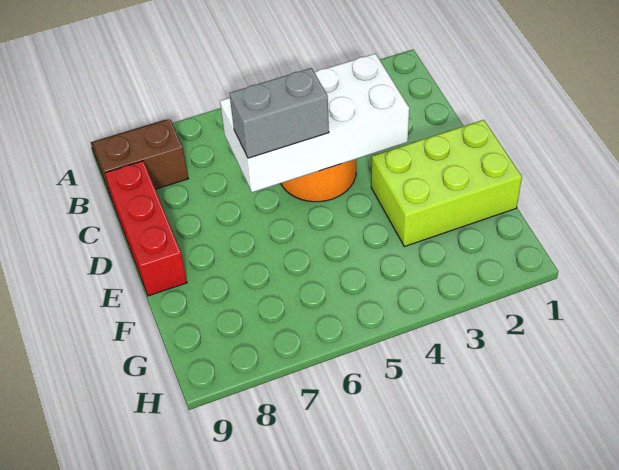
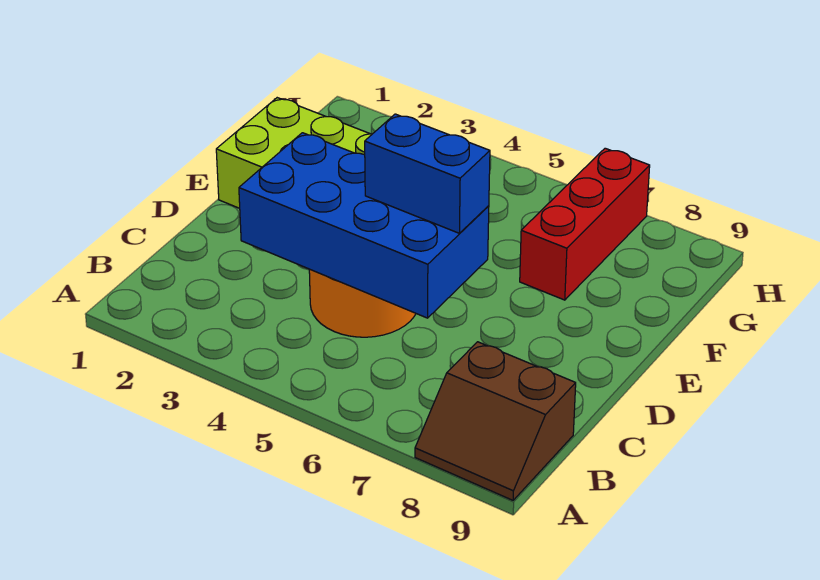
white brick C3:D6 level 2 -> blue brick C3:D6 level 2
red brick C9:E9 level 1 -> red brick F7:H7 level 1
grey brick D5:D6 level 3 -> blue brick D5:D6 level 3

